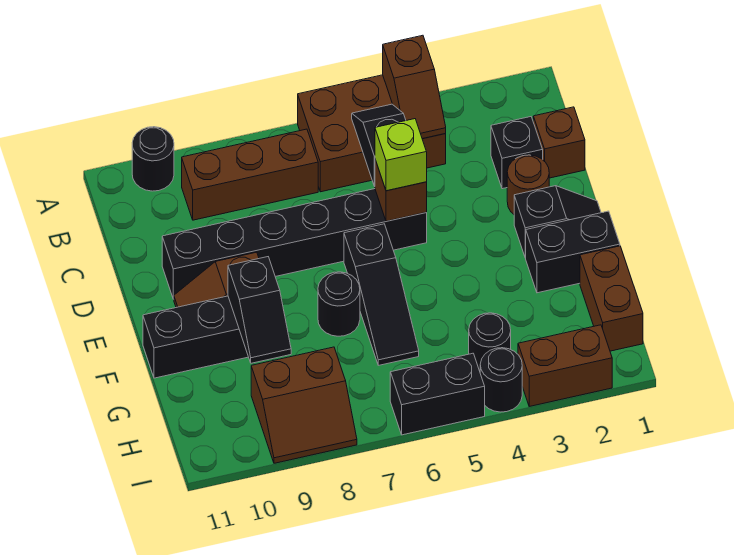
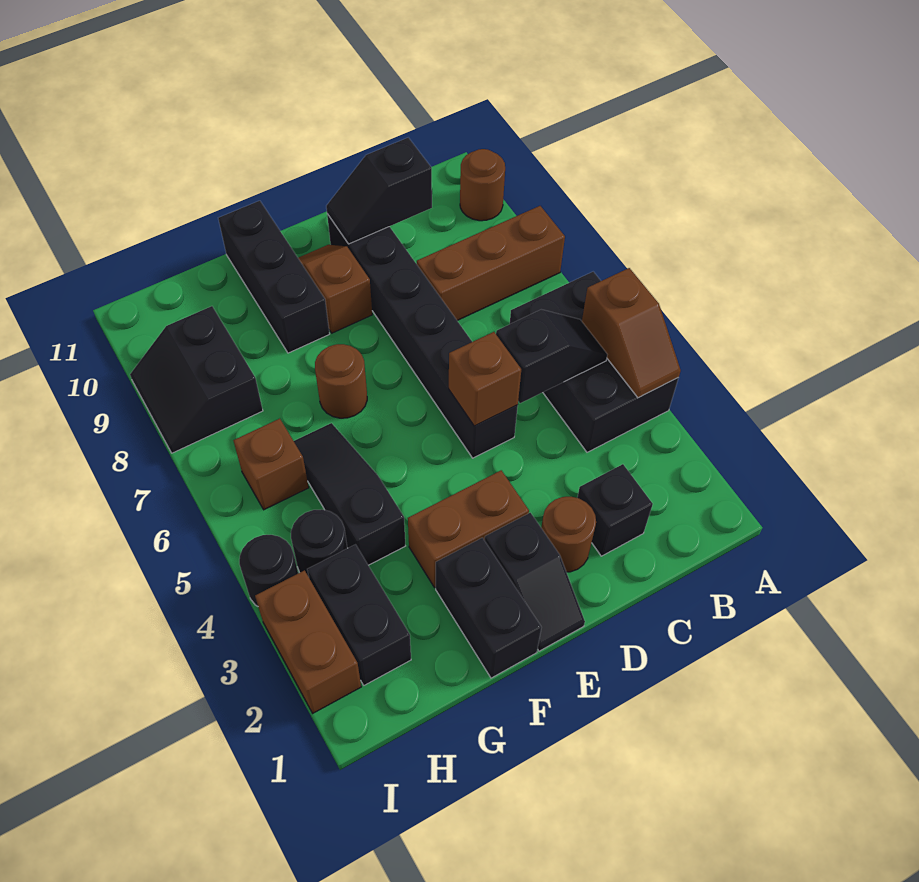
brown brick A4:B6 level 1 -> black brick A4:B6 level 1
brown slope A4:B4 level 2 top A -> brown slope A4:A5 level 2 top 5
black round brick A10 level 1 -> brown round brick A10 level 1
brown brick B7:B9 level 1 -> brown brick A8:C8 level 1
brown brick C1 level 1 -> brown brick H6 level 1
lime brick D5 level 3 -> none
black slope E6:G6 level 1 top E -> black slope G4:G6 level 1 top 4
black round brick F7 level 1 -> brown round brick F7 level 1
black slope F9:G9 level 2 top F -> black slope C10:D10 level 2 top C
brown brick G1:H1 level 1 -> brown brick E3:F3 level 1
brown slope H8:I9 level 1 top H -> black slope H8:I9 level 1 top H
black brick I5:I6 level 1 -> black brick H2:H3 level 1

